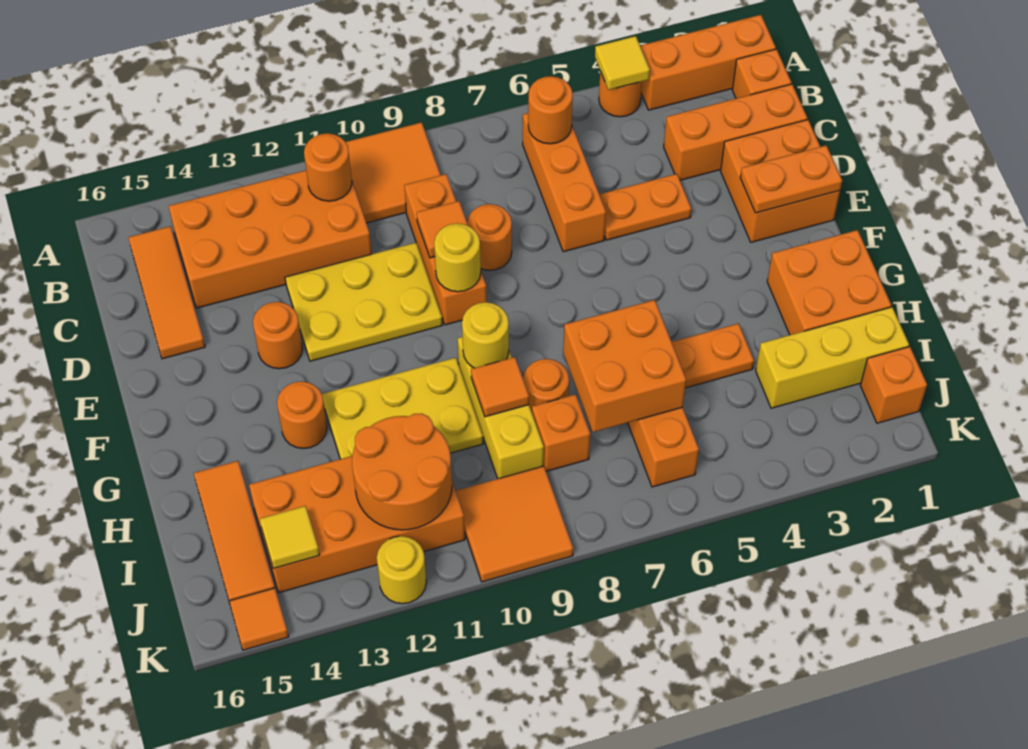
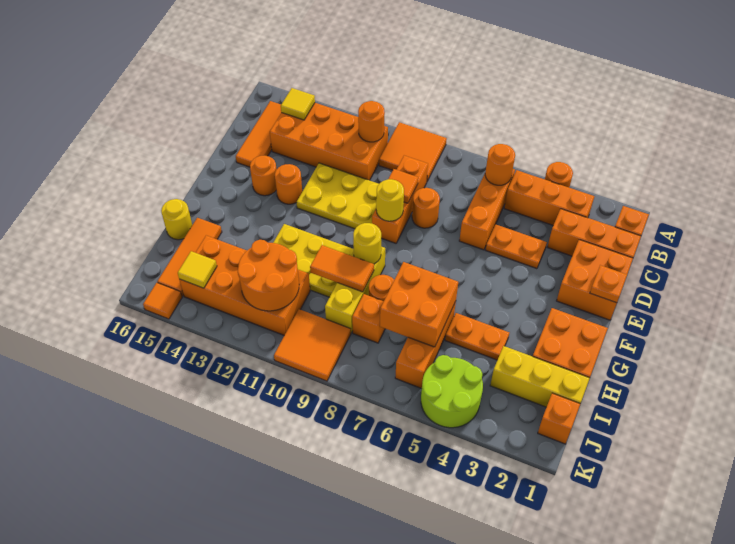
orange brick A1:A3 level 1 -> orange brick B3:B5 level 1
yellow tile A4 level 2 -> yellow tile B14 level 2
orange plate E1:E2 level 2 -> orange plate E1 level 2
orange round brick G13 level 1 -> orange round brick E14 level 1
orange tile H9 level 2 -> orange tile H9:H10 level 2
none -> lime round brick J4:K5 level 1
yellow round brick K12 level 1 -> yellow round brick H16 level 1

